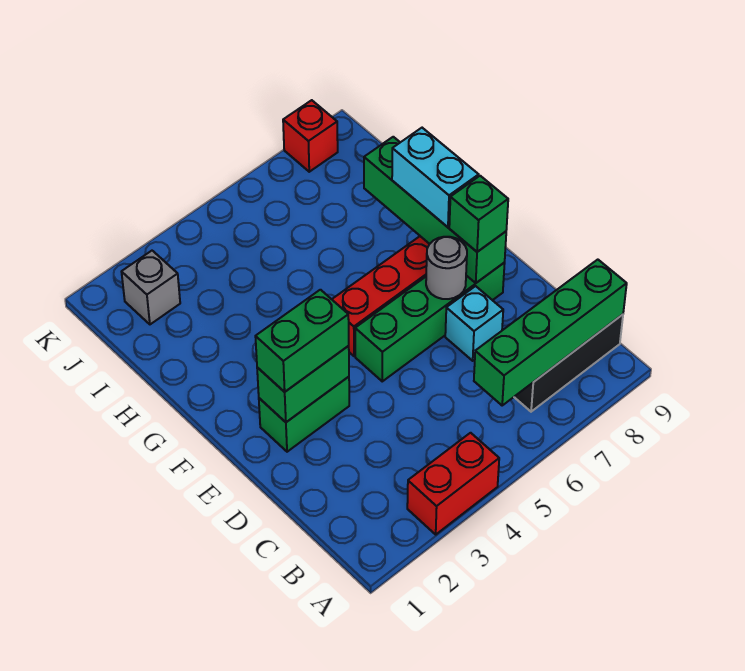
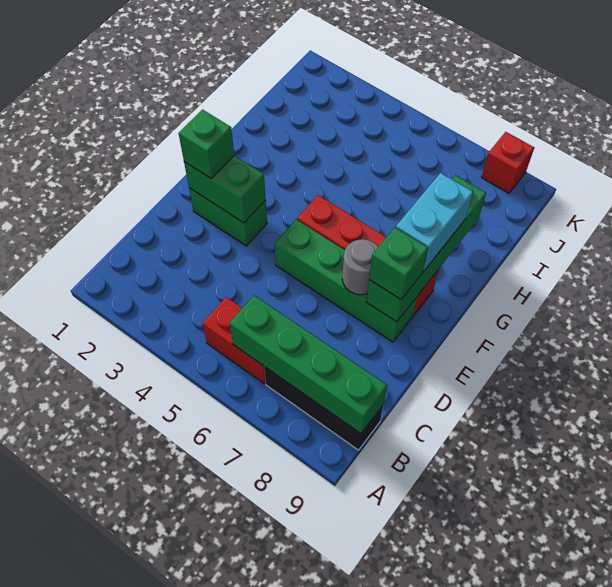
red brick A3:A4 level 1 -> red brick B5:B6 level 1
cyan brick D7 level 1 -> none
green brick E2:E3 level 3 -> green brick E2 level 3
grey brick J2 level 1 -> none

